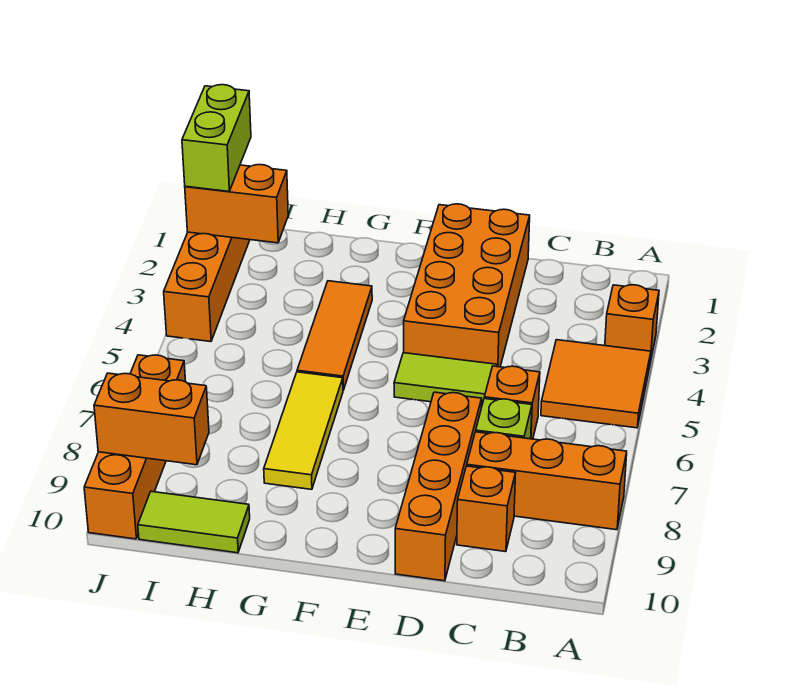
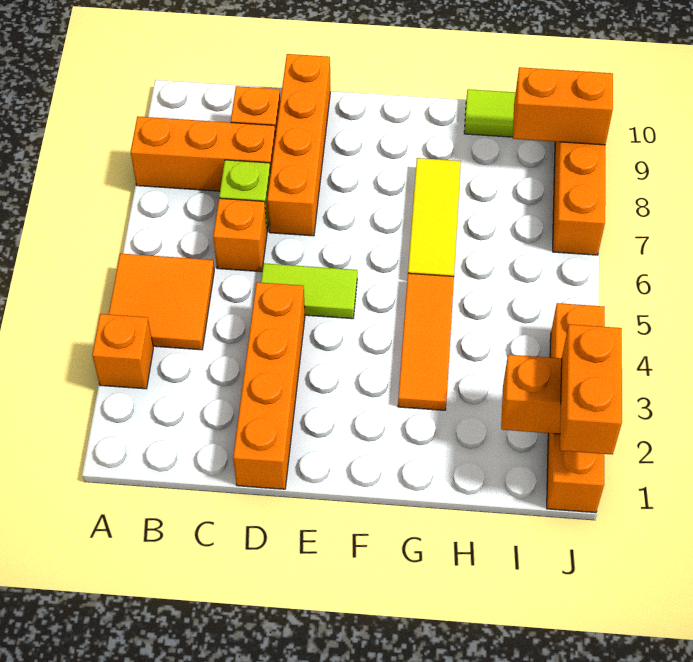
orange brick D1:E4 level 1 -> orange brick D1:D4 level 1
lime brick J1:J2 level 3 -> orange brick J1:J2 level 3

